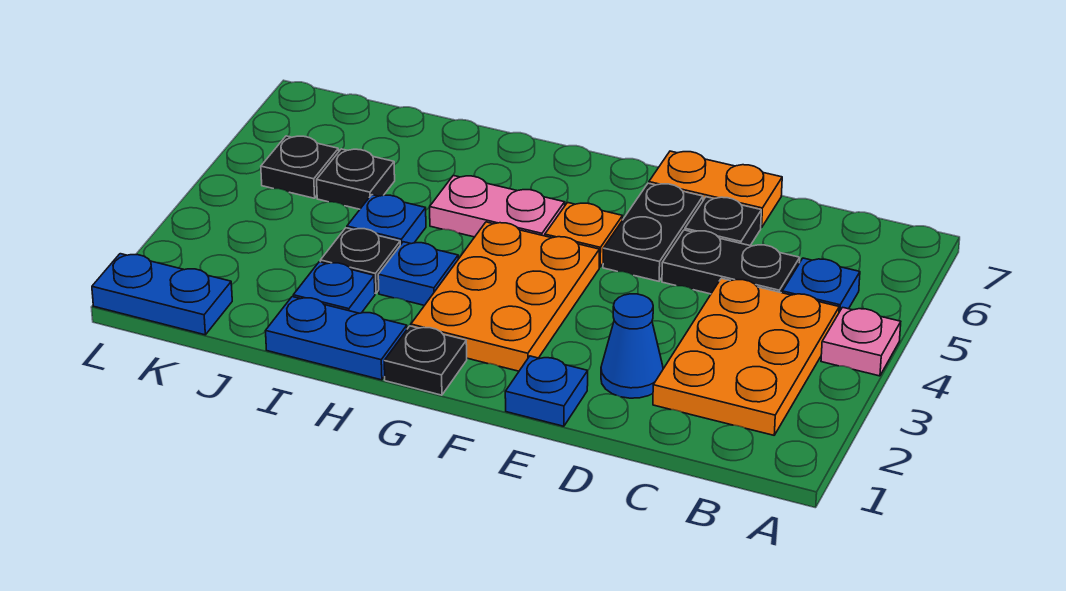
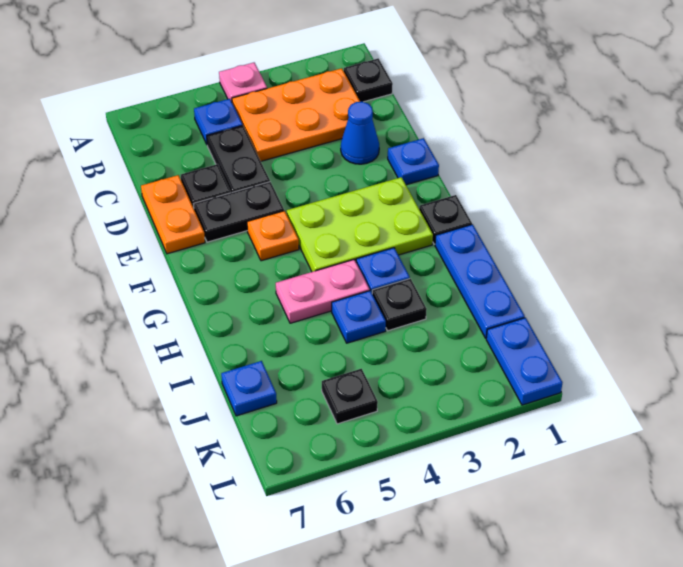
orange plate F2:G4 level 1 -> lime plate F2:G4 level 1
pink plate G5:H5 level 1 -> pink plate H4:H5 level 1
blue plate H1:I1 level 1 -> blue plate H1:J1 level 1
blue plate I2 level 1 -> blue plate J7 level 1
black plate J5 level 1 -> black plate B1 level 1

